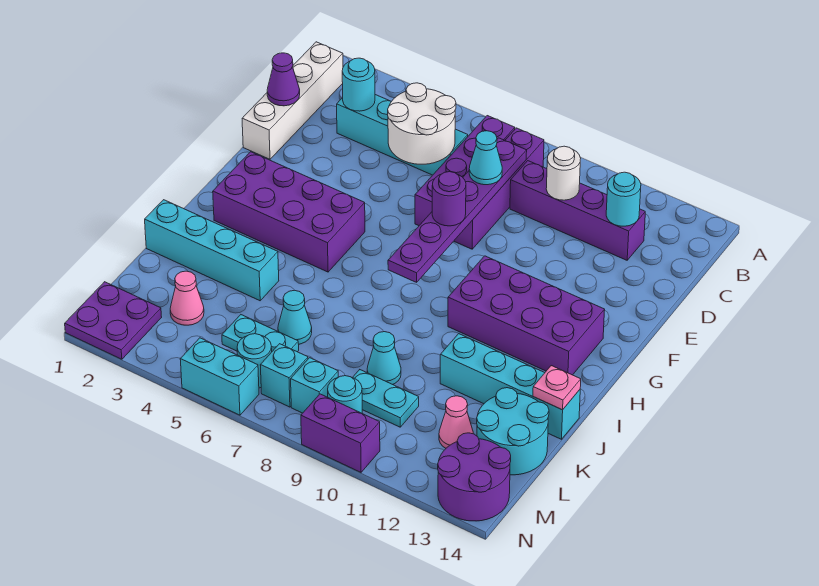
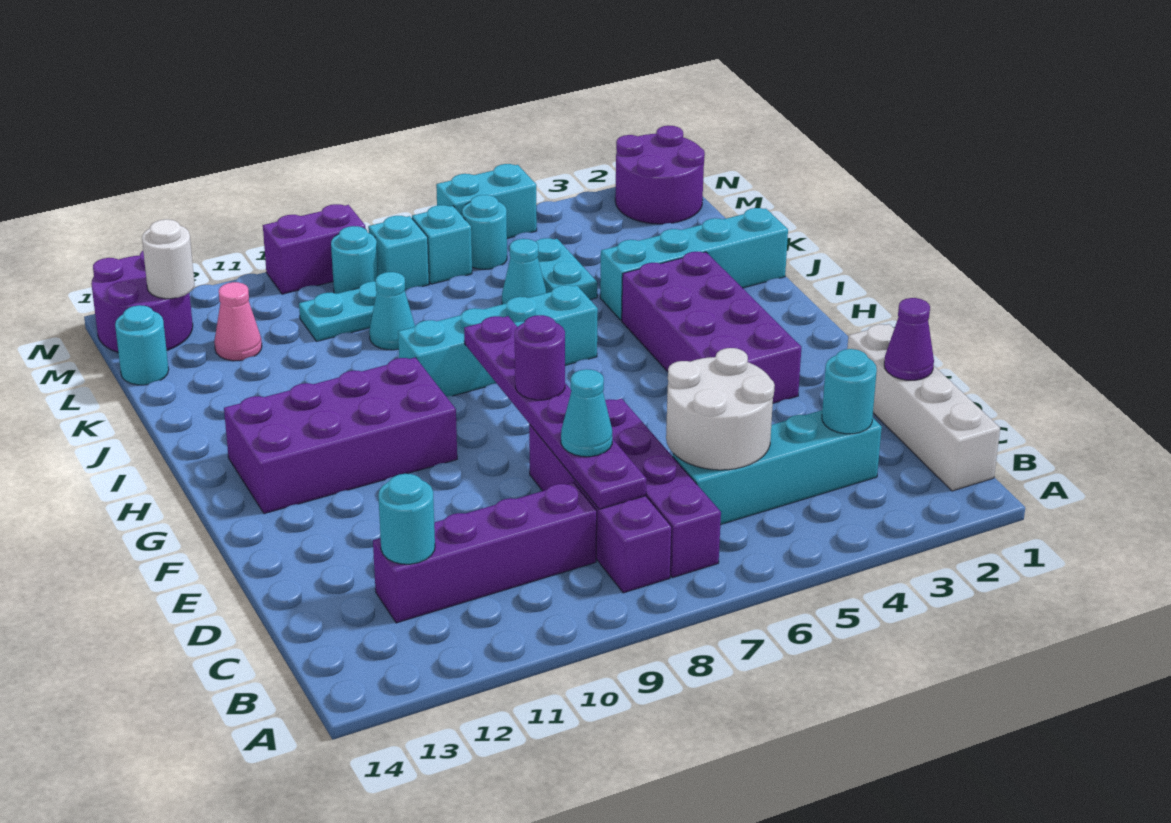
white round brick C10 level 2 -> white round brick M13 level 2
purple brick G2:H5 level 1 -> purple brick F3:I4 level 1
cyan brick J11:J14 level 1 -> cyan brick I6:I9 level 1
pink plate J14 level 2 -> none
cyan round brick K13:L14 level 1 -> cyan round brick L14 level 1
pink cone L3 level 1 -> none
cyan plate L5:L6 level 1 -> cyan plate K5:L5 level 1
purple plate M1:N2 level 1 -> purple round brick M1:N2 level 1

